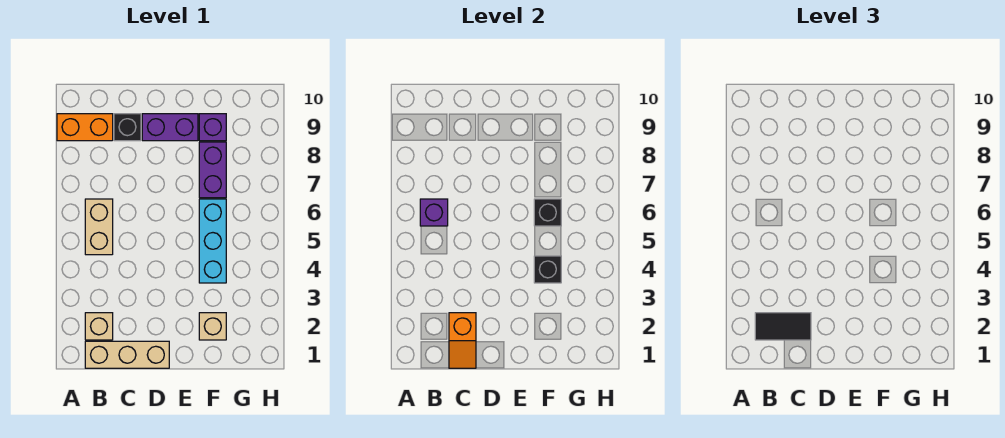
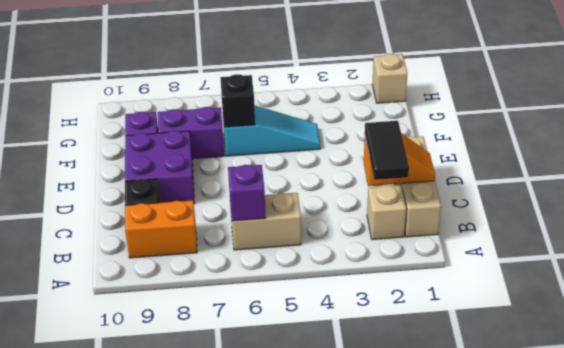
orange brick A9:B9 level 1 -> orange brick B8:B9 level 1
purple brick D9:E9 level 1 -> purple brick D8:E9 level 1
tan brick F2 level 1 -> tan brick H1 level 1
cyan brick F4:F6 level 1 -> cyan slope F4:F6 level 1 top 6
black brick F4 level 2 -> none

